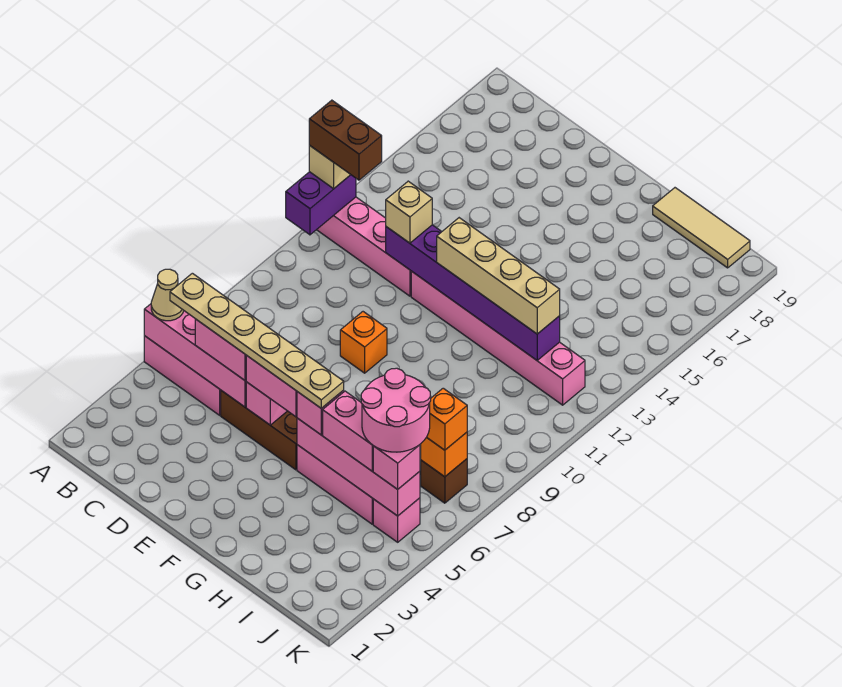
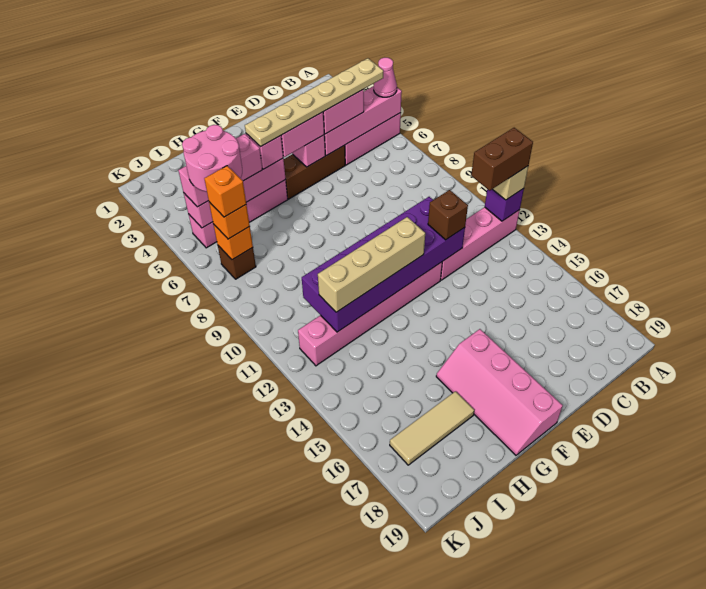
tan cone A5 level 3 -> pink cone A5 level 3
purple brick A11:A12 level 2 -> purple brick A12 level 2
purple brick D12:I12 level 2 -> purple brick D11:I12 level 2
tan brick D12 level 3 -> brown brick D12 level 3
orange brick E9 level 1 -> orange brick J7 level 4
none -> pink slope F16:G19 level 1 top F
tan tile H19:J19 level 1 -> tan tile H17:J17 level 1

